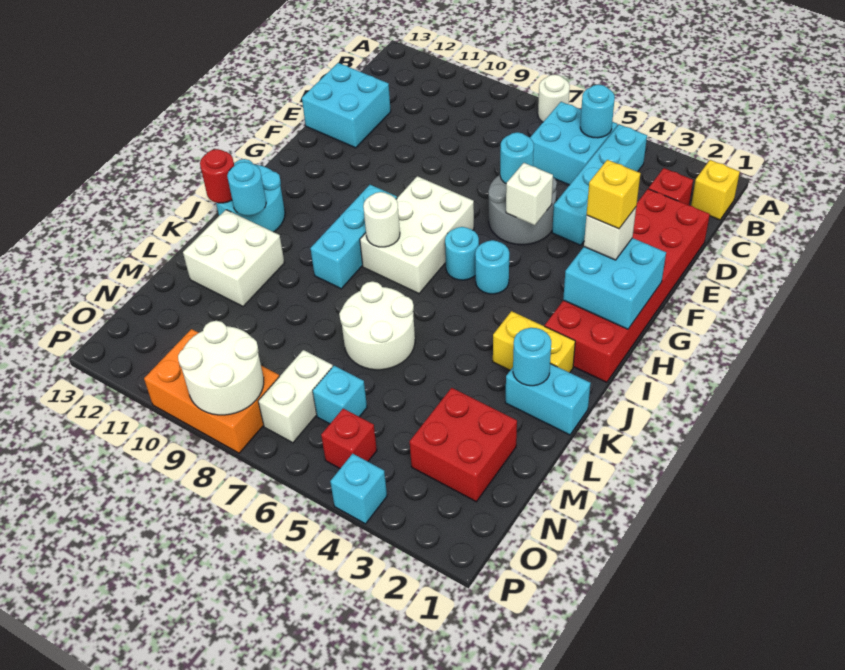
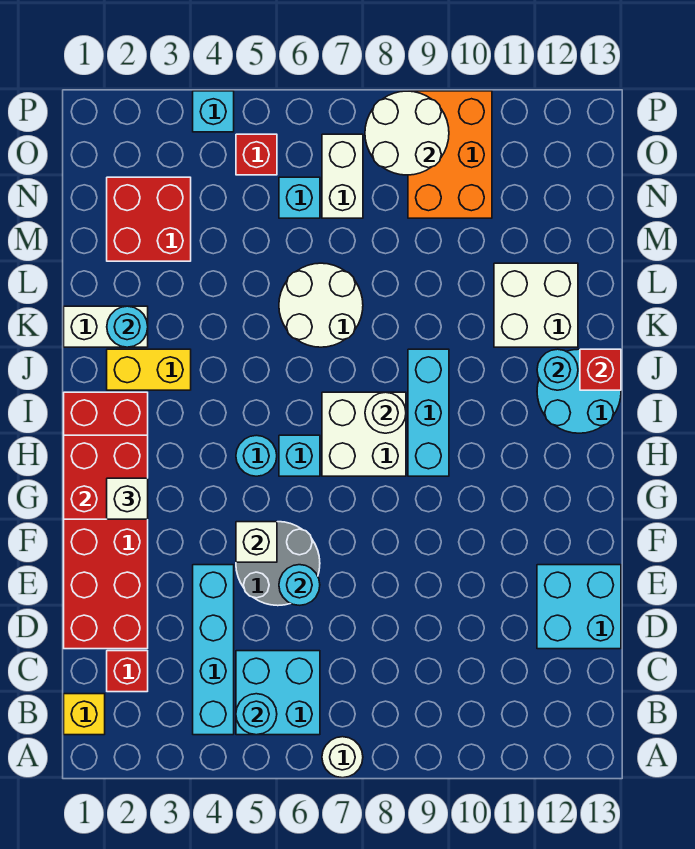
cyan brick G1:H2 level 2 -> red brick G1:H2 level 2
yellow brick G2 level 4 -> none
white brick G7:I8 level 1 -> white brick H7:I8 level 1
cyan round brick H6 level 1 -> cyan brick H6 level 1
red round brick J13 level 2 -> red brick J13 level 2
cyan brick K1:K2 level 1 -> white brick K1:K2 level 1
orange brick O8:P10 level 1 -> orange brick N9:P10 level 1

